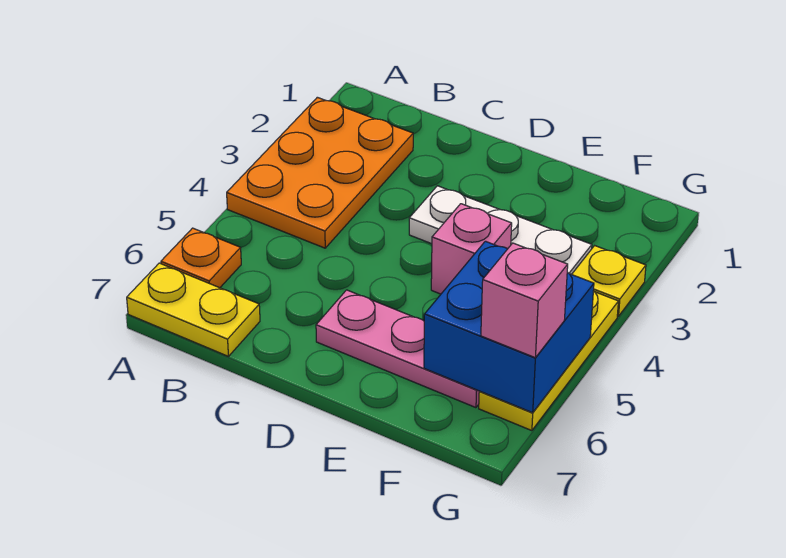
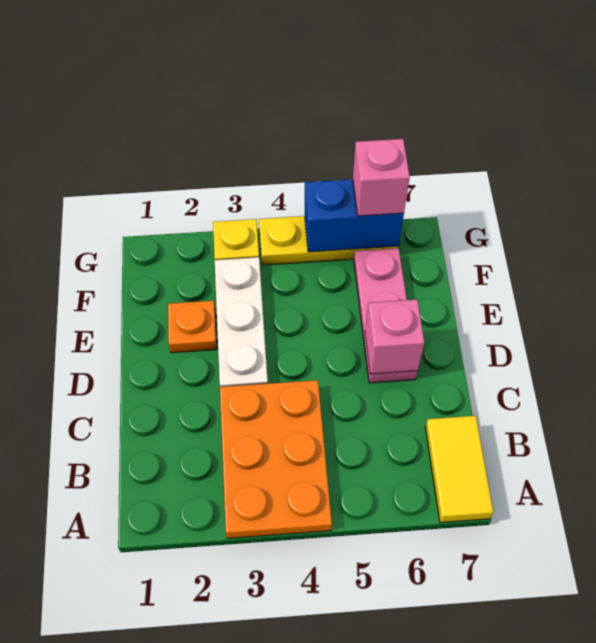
orange plate A2:B4 level 1 -> orange plate A3:C4 level 1
orange plate A6 level 1 -> orange plate E2 level 1
yellow plate A7:B7 level 1 -> yellow tile A7:B7 level 1
pink brick E4 level 1 -> pink brick D6 level 2
blue brick F5:G6 level 2 -> blue brick G5:G6 level 2

